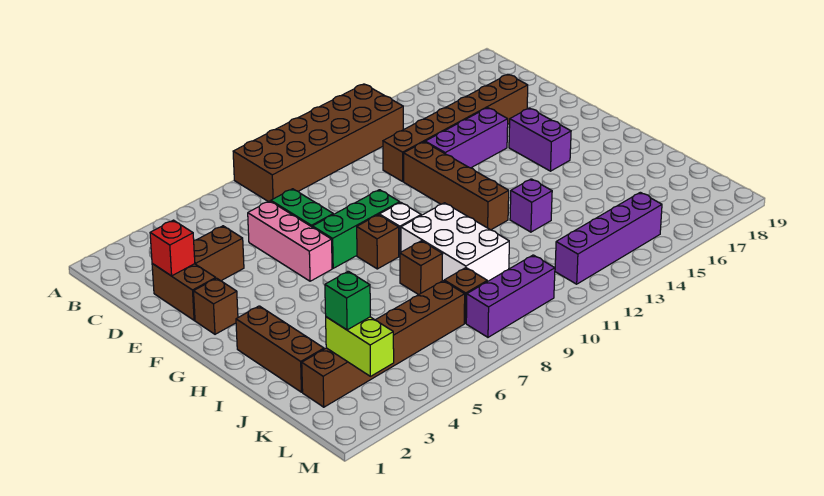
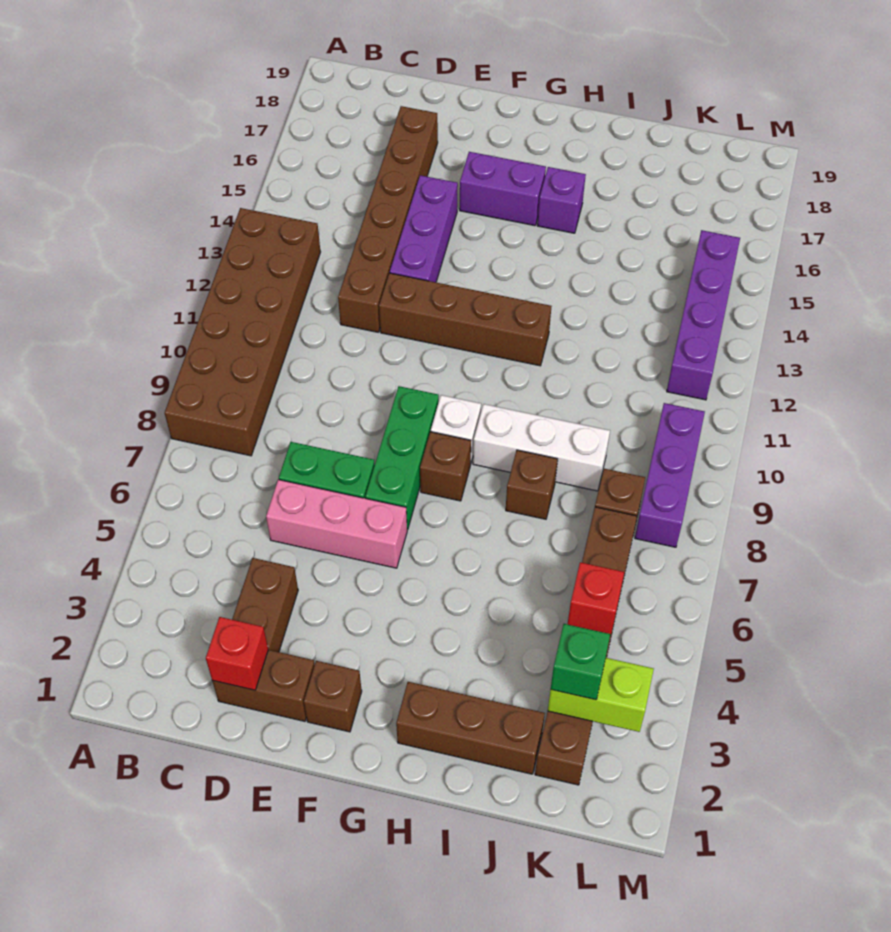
white brick H9:J10 level 1 -> white brick H9:J9 level 1
purple brick I13 level 1 -> purple brick H16 level 1
none -> red brick K5 level 2

